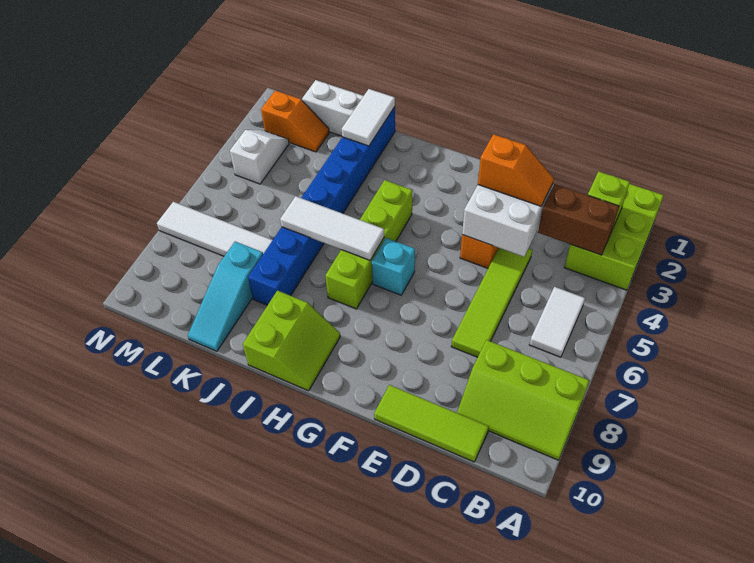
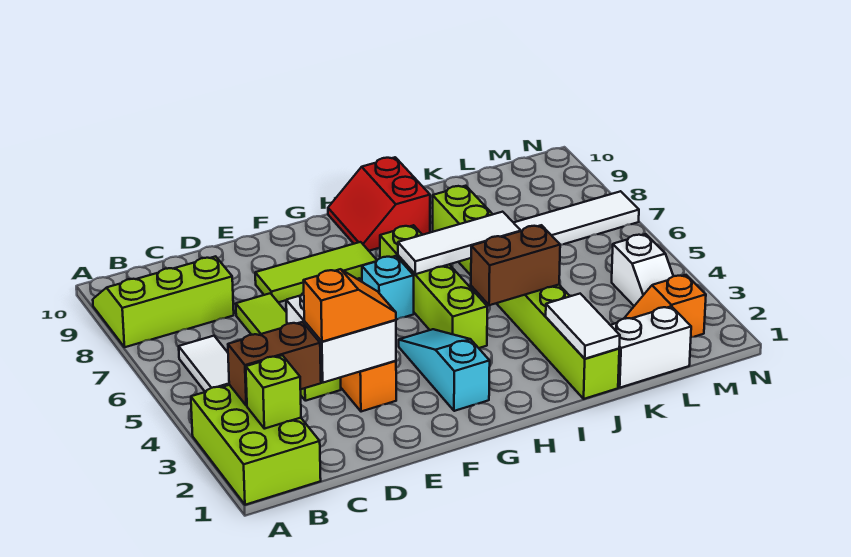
lime tile C10:E10 level 1 -> lime tile E8:G8 level 1
orange slope D3:E3 level 3 top E -> orange slope D3:E3 level 3 top D
lime slope H9:I10 level 1 top I -> red slope H9:I10 level 1 top I
none -> brown brick I4:J4 level 2
blue brick J1:J8 level 1 -> lime brick J1:J8 level 1
cyan slope K8:K10 level 1 top 8 -> cyan slope G2:G4 level 1 top 2

